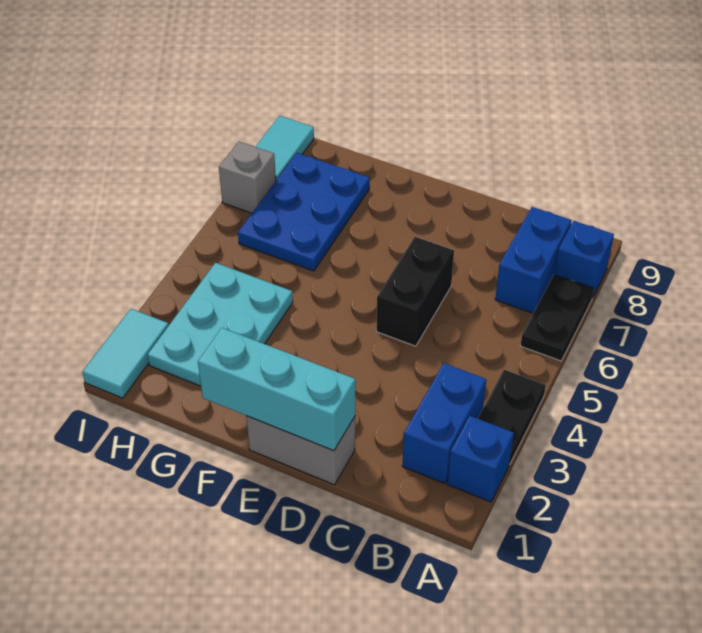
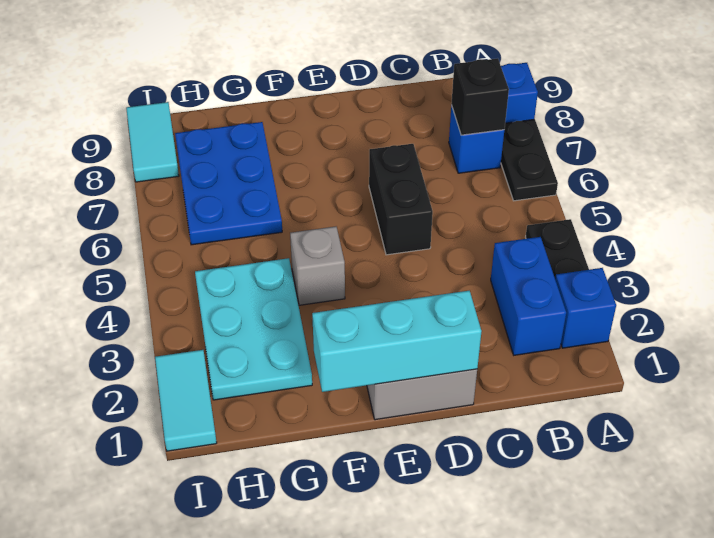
blue brick B7:B8 level 1 -> blue brick B7 level 1
none -> black brick B7 level 2
grey brick I7 level 1 -> grey brick F4 level 1

